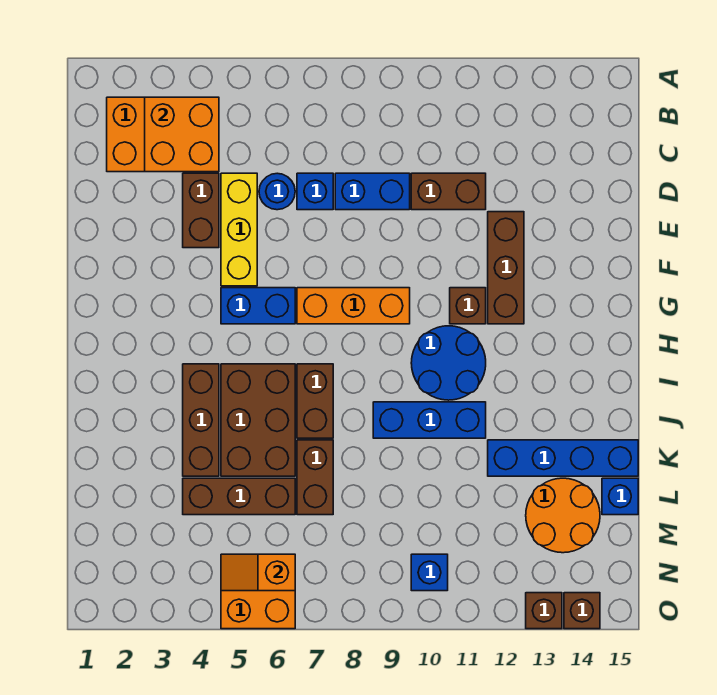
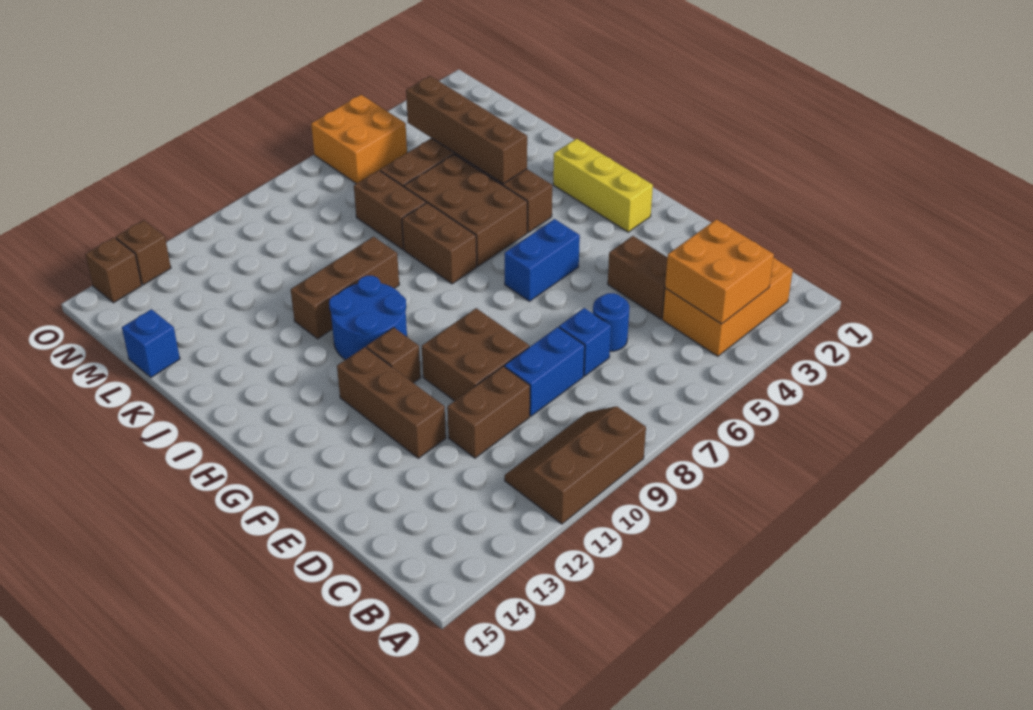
none -> brown slope A9:B11 level 1 top A
yellow brick D5:F5 level 1 -> yellow brick G2:I2 level 1
none -> brown brick E9:F10 level 1
orange brick G7:G9 level 1 -> none
none -> brown brick J4:M4 level 2
blue brick J9:J11 level 1 -> brown brick J9:J11 level 1
blue brick K12:K15 level 1 -> none
orange round brick L13:M14 level 1 -> none
orange slope N5:N6 level 2 top 6 -> none
blue brick N10 level 1 -> none

